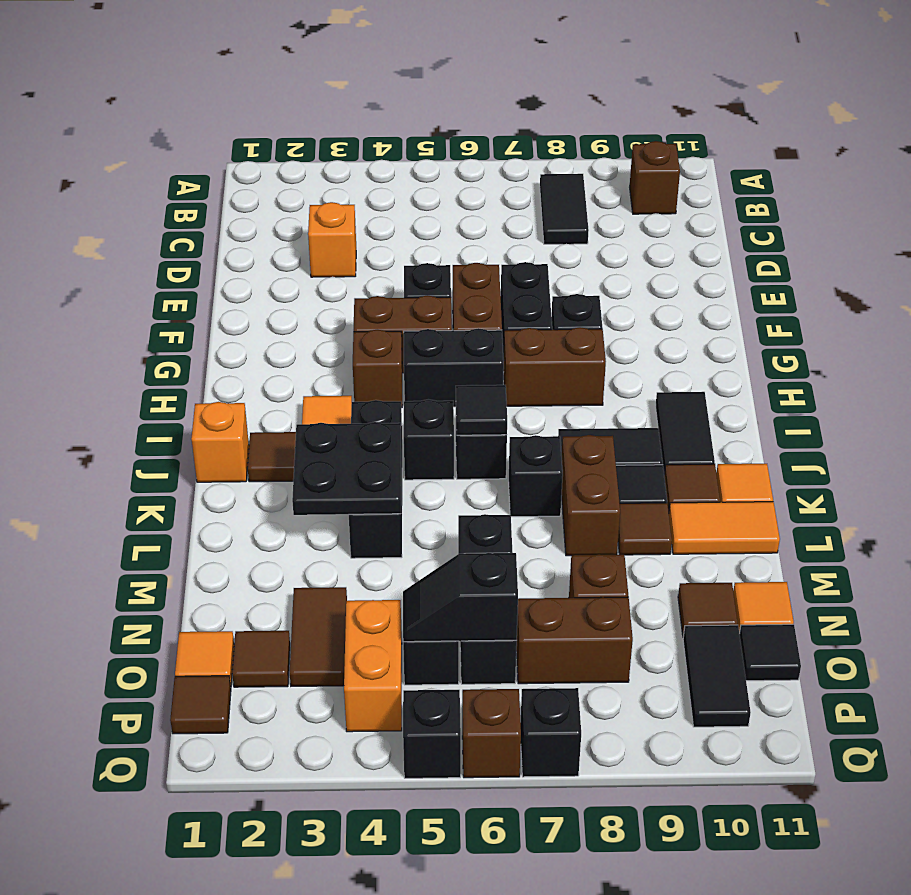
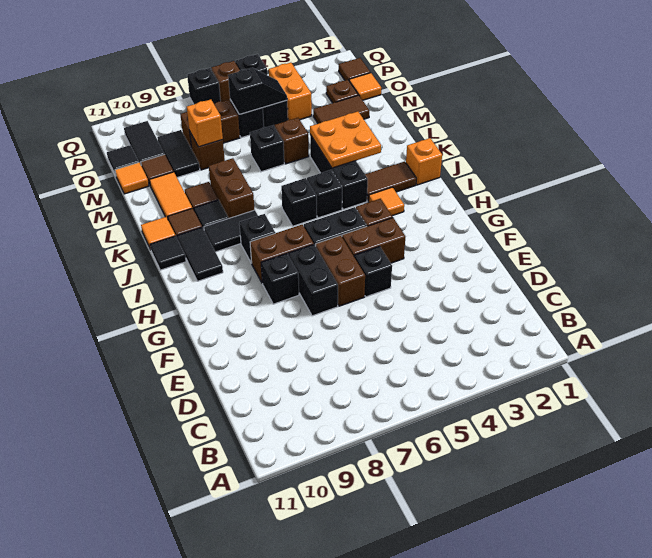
black tile B8:C8 level 1 -> black tile N9:O9 level 1
brown brick B10 level 1 -> brown brick M5 level 1
orange brick D3 level 1 -> orange brick N8 level 2
black tile J6 level 2 -> black tile J11 level 1
black plate K3:L4 level 2 -> orange plate K3:L4 level 2
black brick K7 level 1 -> black brick I8 level 1
orange tile L10:L11 level 1 -> orange tile L10:M10 level 1
brown tile N3:O3 level 1 -> brown tile N2:N3 level 1
brown tile O2 level 1 -> brown plate O2 level 1

